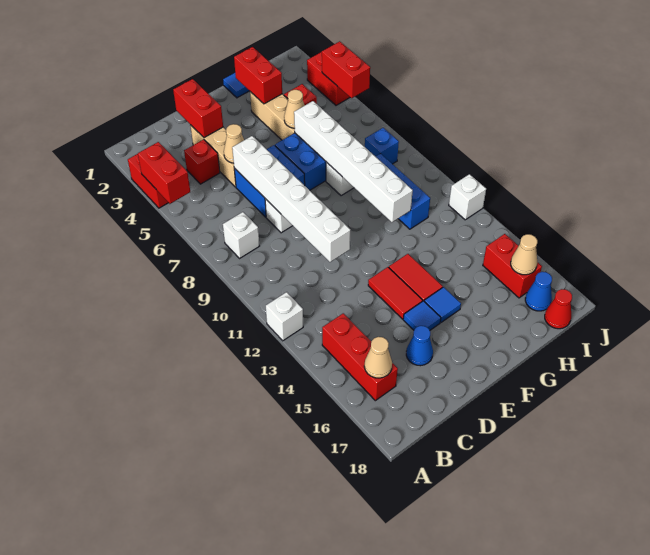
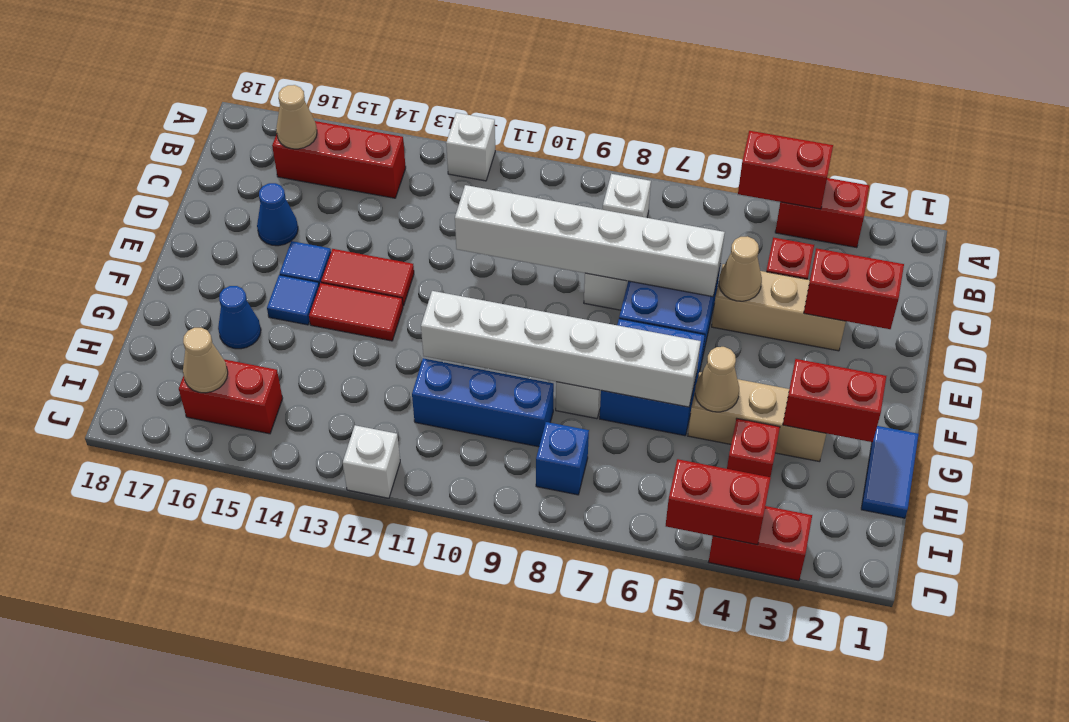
blue cone I17 level 1 -> blue cone G16 level 1
red cone I18 level 1 -> none

